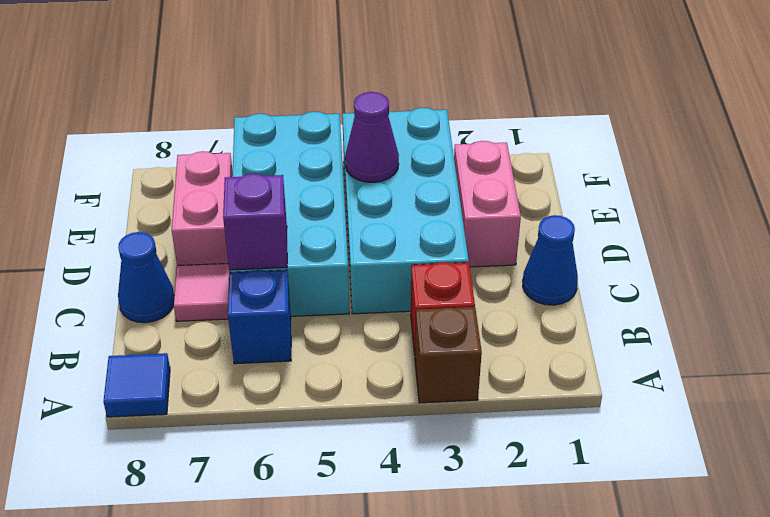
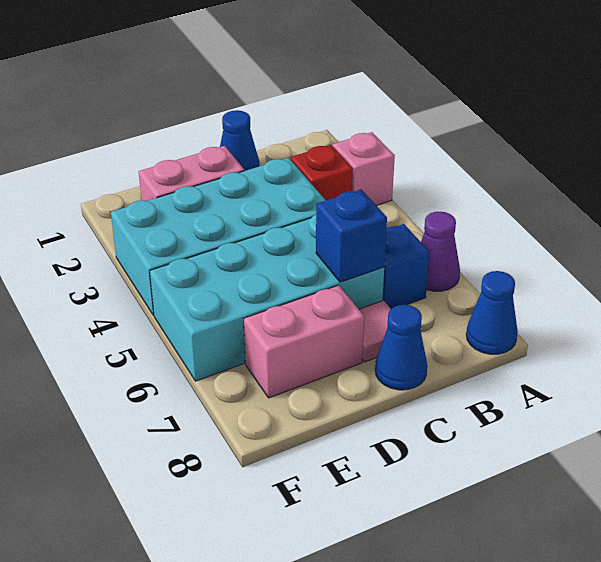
brown brick A3 level 1 -> pink brick A3 level 1
blue tile A8 level 1 -> blue cone A8 level 1
purple brick C6 level 2 -> blue brick C6 level 2
purple cone E4 level 2 -> purple cone A6 level 1

